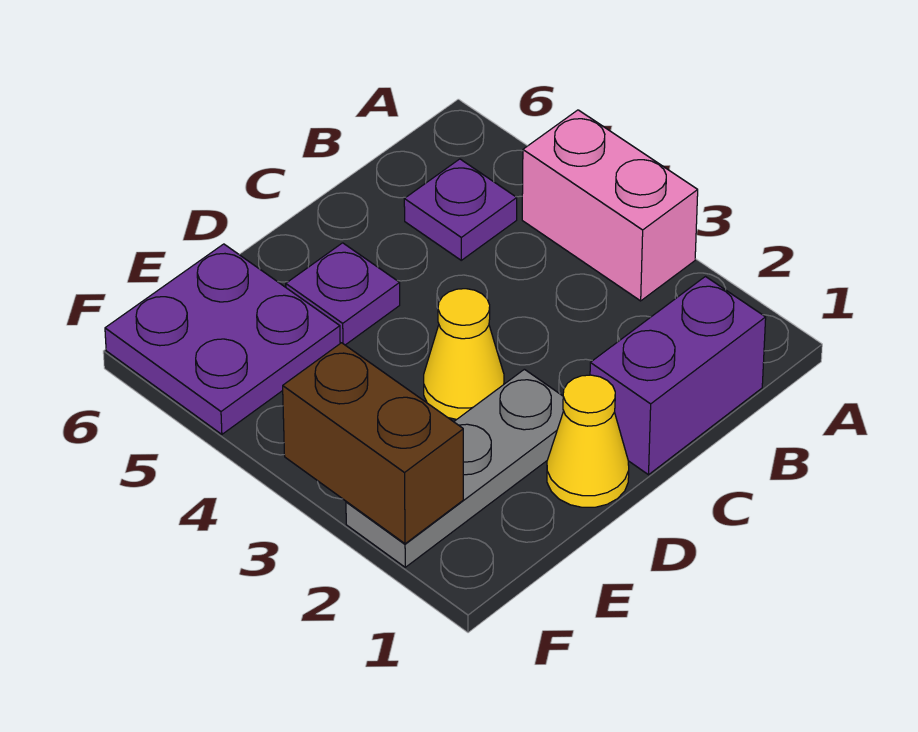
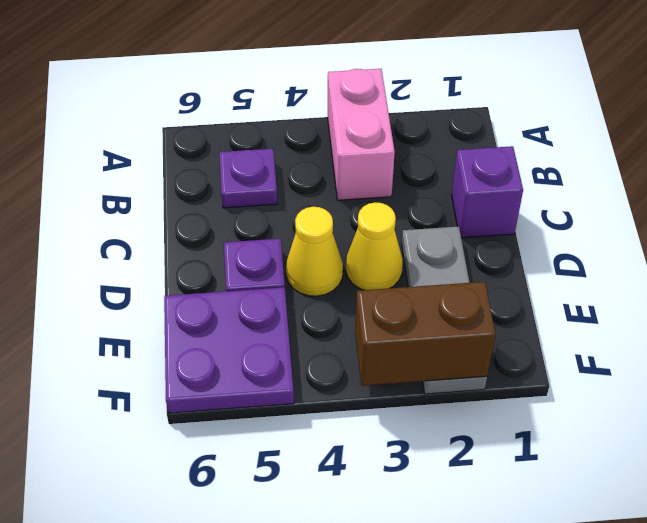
pink brick A3:A4 level 1 -> pink brick A3:B3 level 1
purple brick B1:C1 level 1 -> purple brick C1 level 1
yellow cone D1 level 1 -> yellow cone D4 level 1

